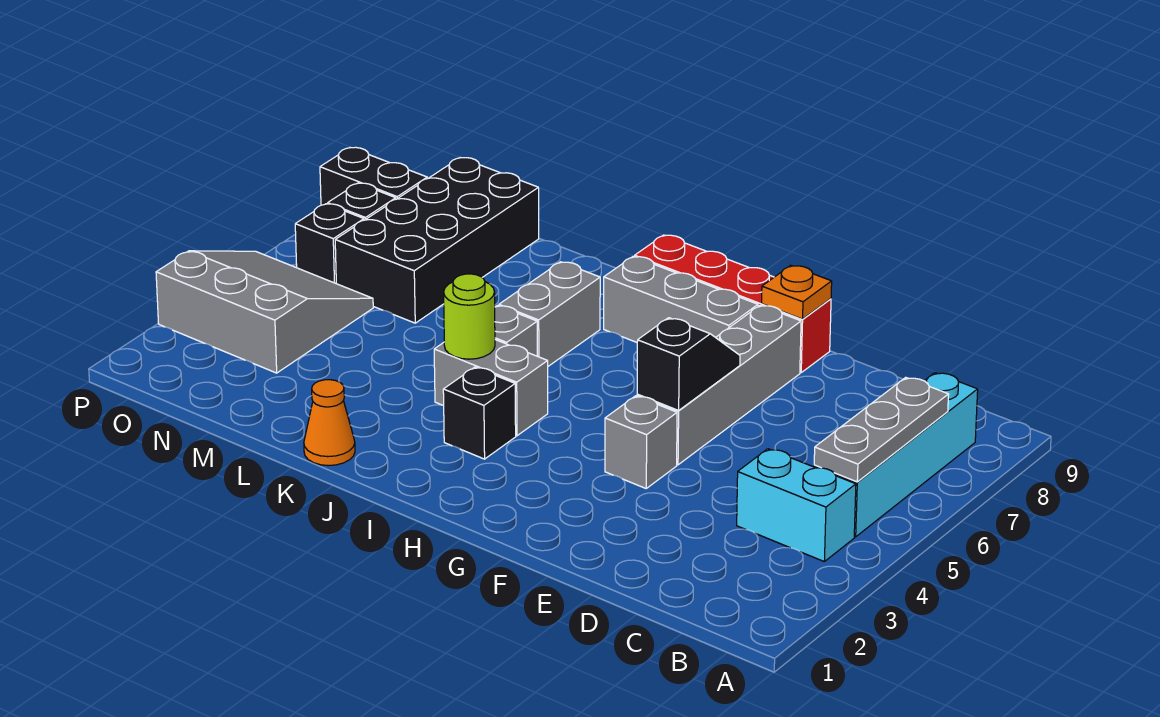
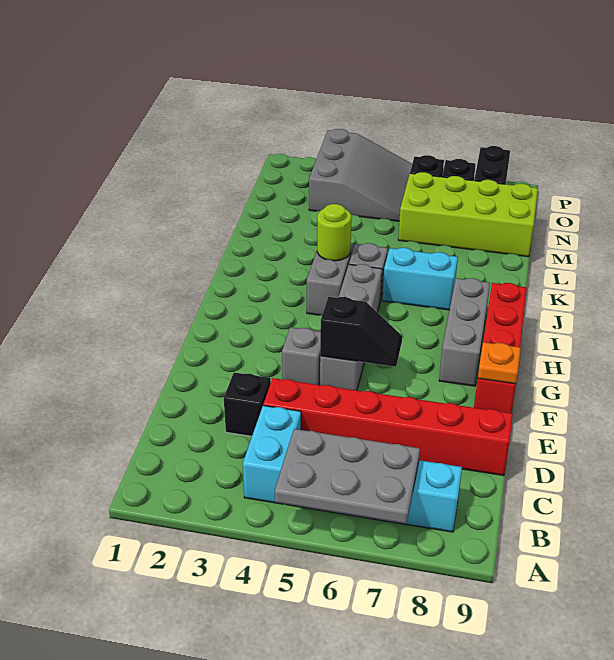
grey plate B5:B7 level 2 -> grey plate A5:B7 level 2
none -> red brick D4:D9 level 1
grey brick F5:F8 level 1 -> grey brick F5:I5 level 1
black brick I3 level 1 -> black brick D3 level 1
grey brick J6:J7 level 1 -> cyan brick J6:J7 level 1
orange cone K1 level 1 -> none
black brick M6:N9 level 1 -> lime brick M6:N9 level 1

